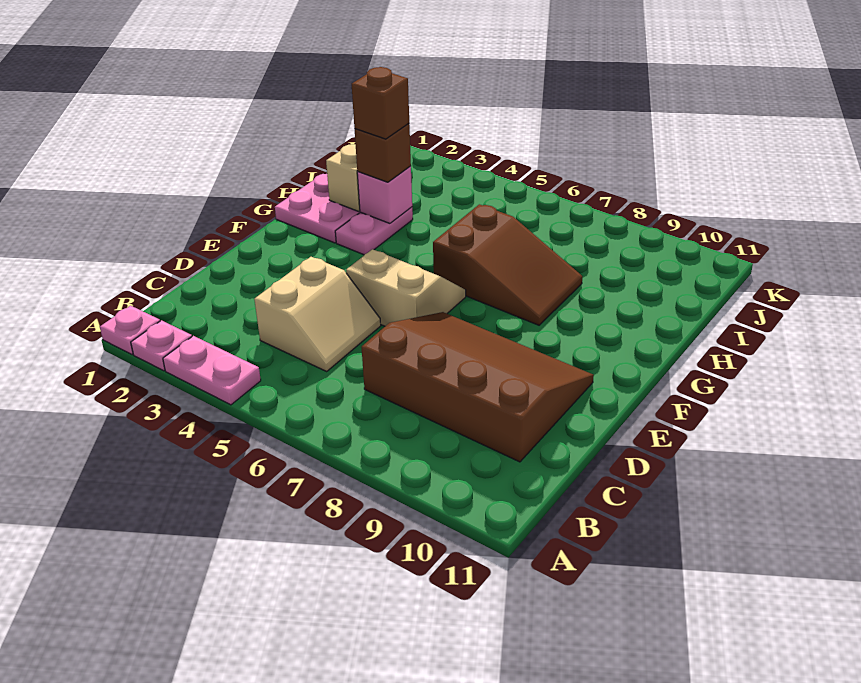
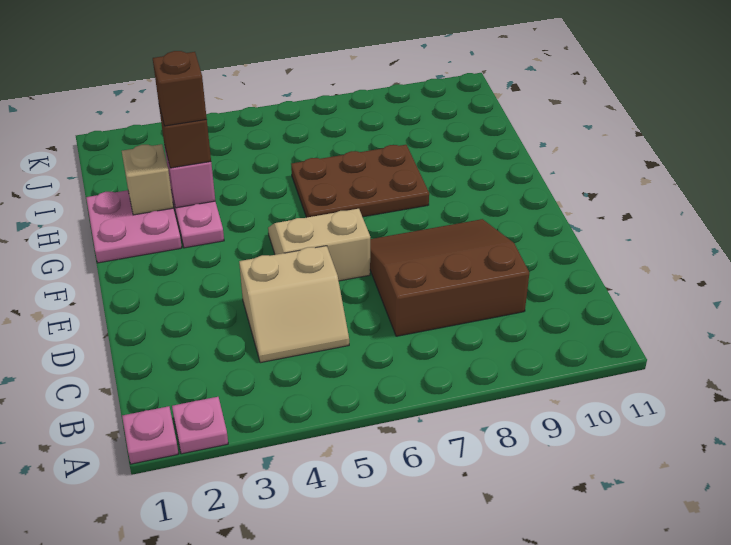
pink plate A3:A4 level 1 -> none
tan slope C4:D5 level 1 top 4 -> tan slope C4:D5 level 1 top D
brown slope C7:E10 level 1 top C -> brown slope C7:E9 level 1 top C
brown slope G6:H8 level 1 top 6 -> brown plate G6:H8 level 1

